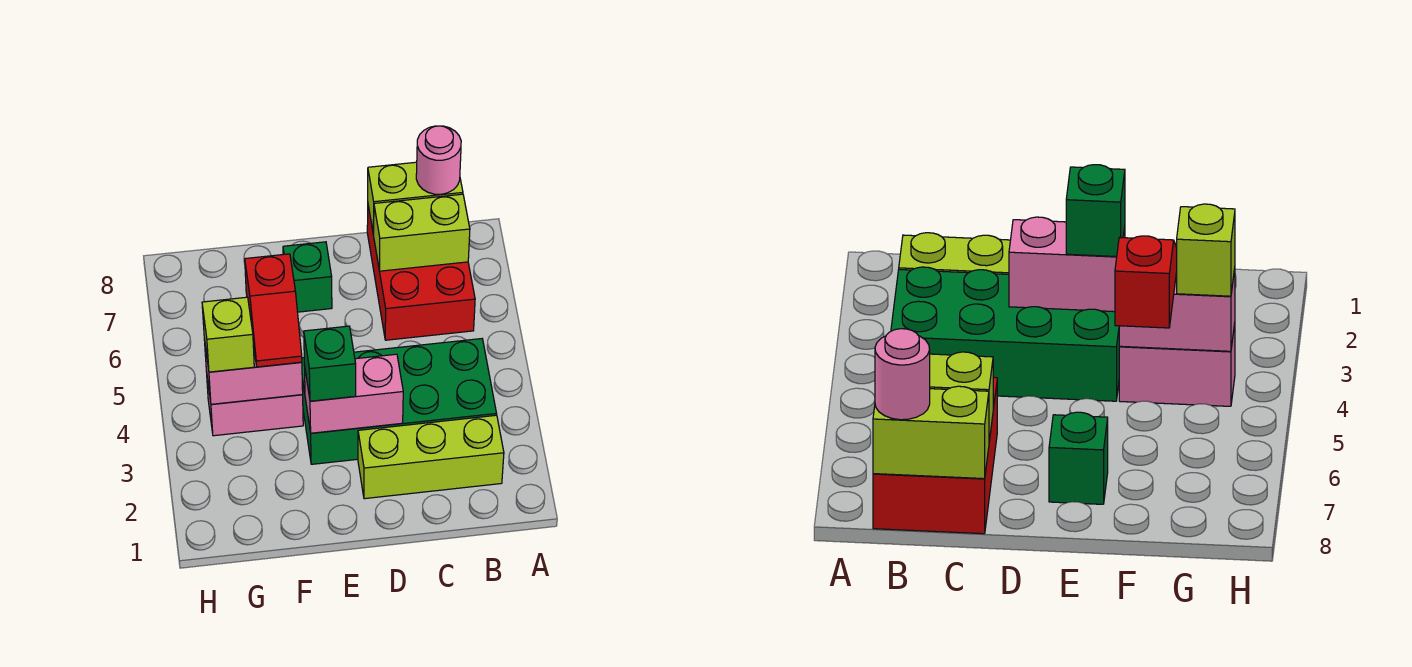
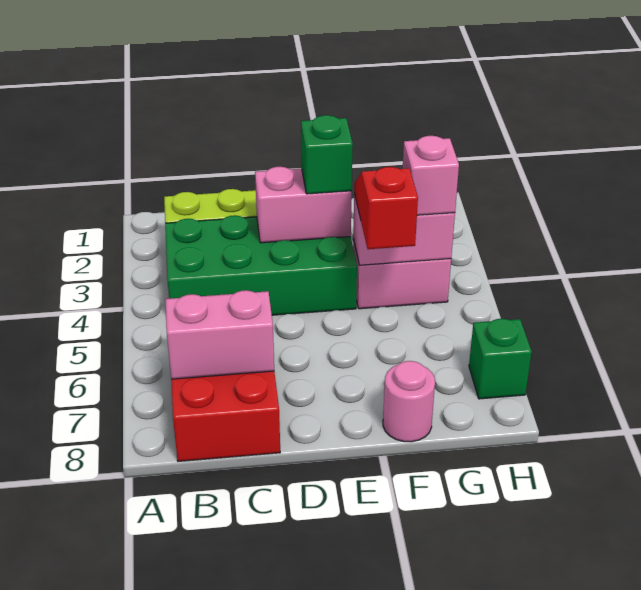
lime brick B7:C7 level 2 -> pink brick B7:C7 level 2
lime brick B8:C8 level 2 -> none
pink round brick B8 level 3 -> pink round brick F8 level 1
green brick E7 level 1 -> green brick H7 level 1
lime brick G4 level 3 -> pink brick G4 level 3

